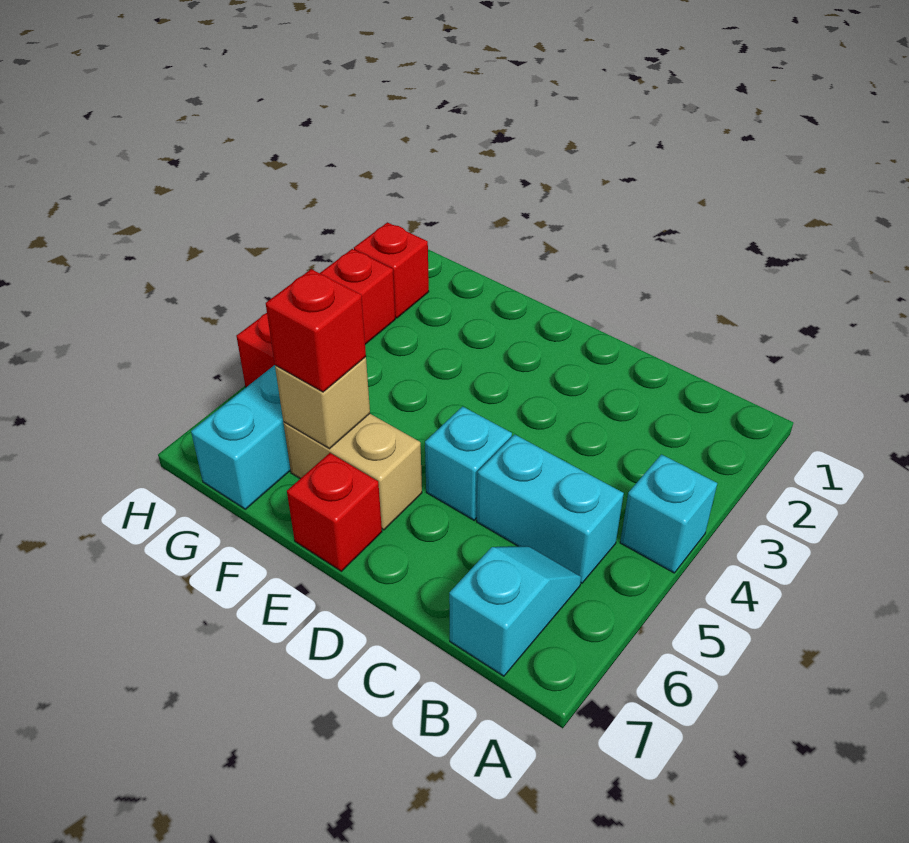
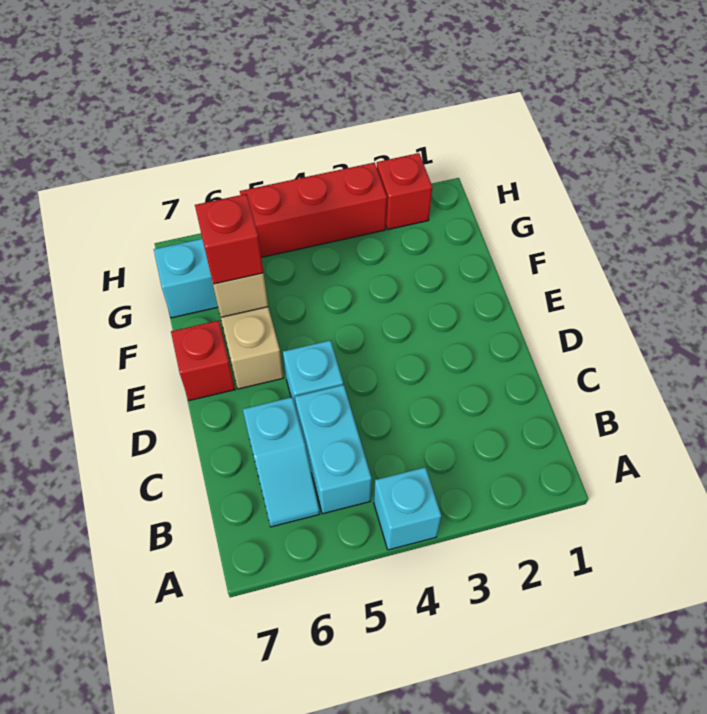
cyan slope B6:B7 level 1 top 7 -> cyan slope B6:C6 level 1 top C

